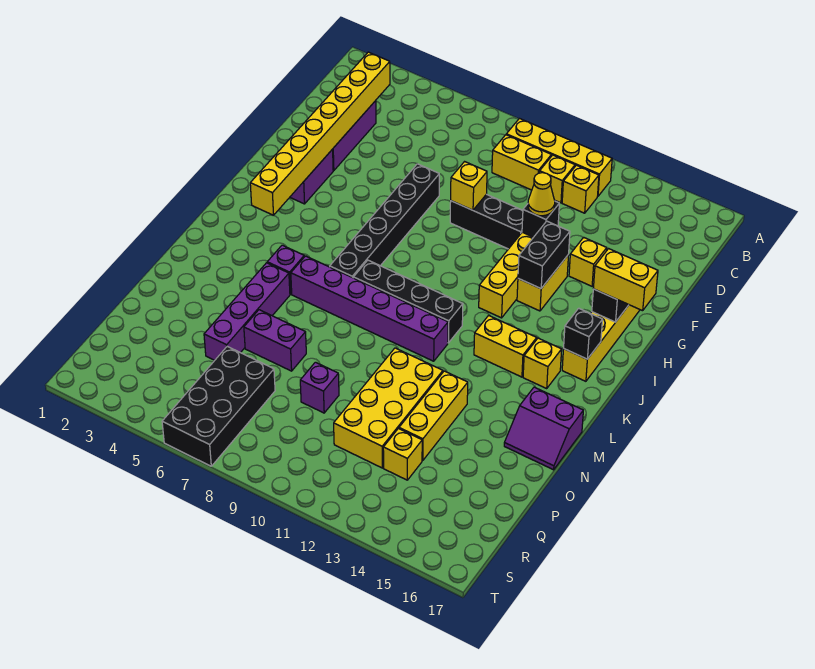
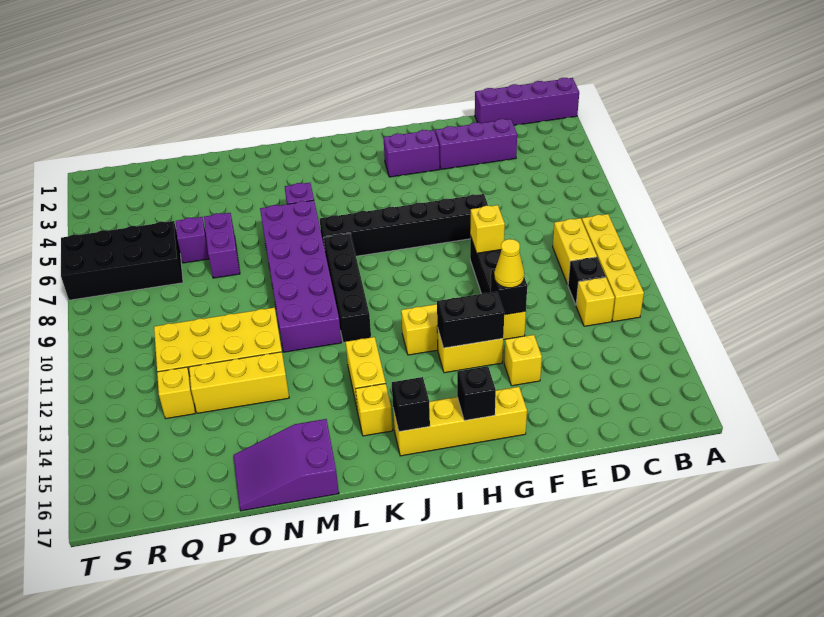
yellow brick C3:J3 level 2 -> none
yellow brick C11 level 1 -> black brick C11 level 1
yellow brick H16:H17 level 3 -> none
purple brick L6:L11 level 1 -> purple brick L6:M11 level 1
purple brick M5:P5 level 1 -> purple brick A1:D1 level 1
purple slope M16:N17 level 1 top M -> purple slope M16:O17 level 1 top M
purple brick P9 level 1 -> purple brick P6 level 1

